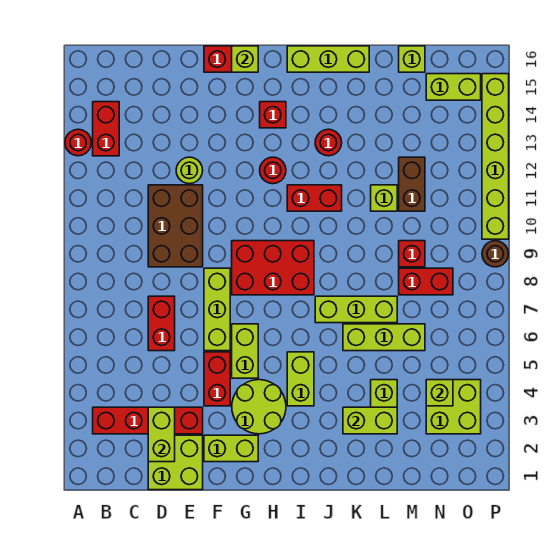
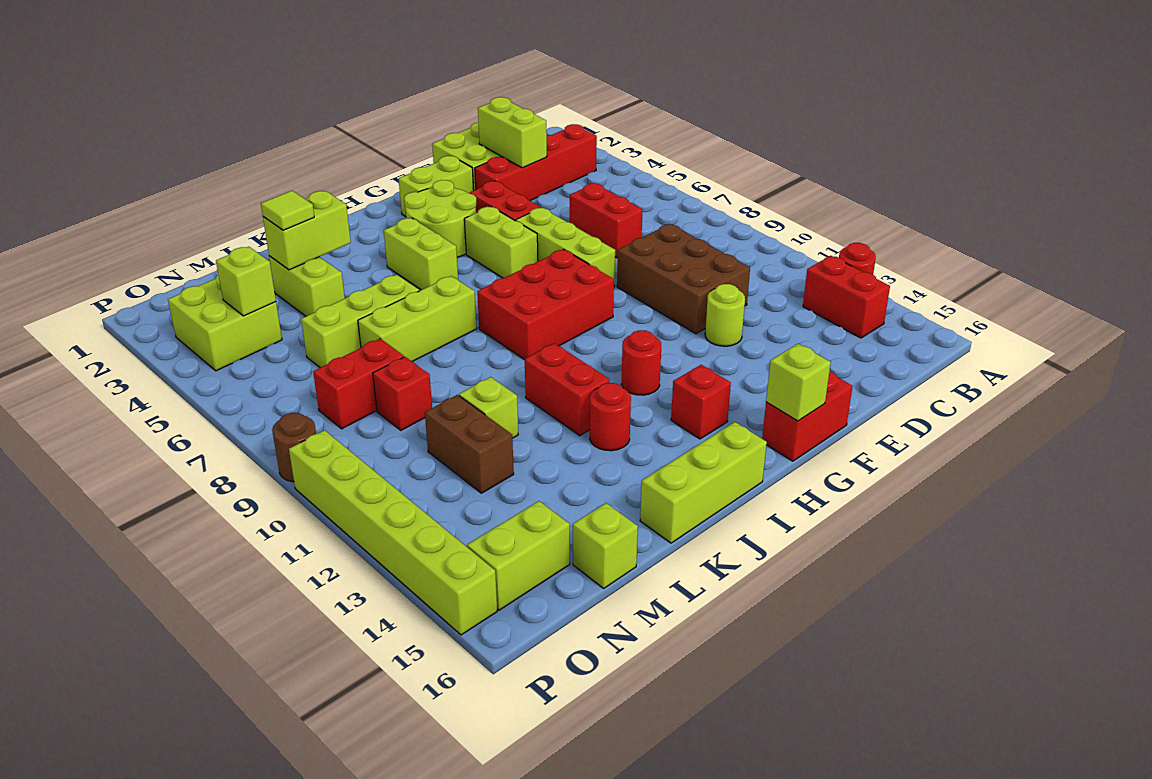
red brick I11:J11 level 1 -> red brick J11:J12 level 1
none -> lime tile L3 level 3

